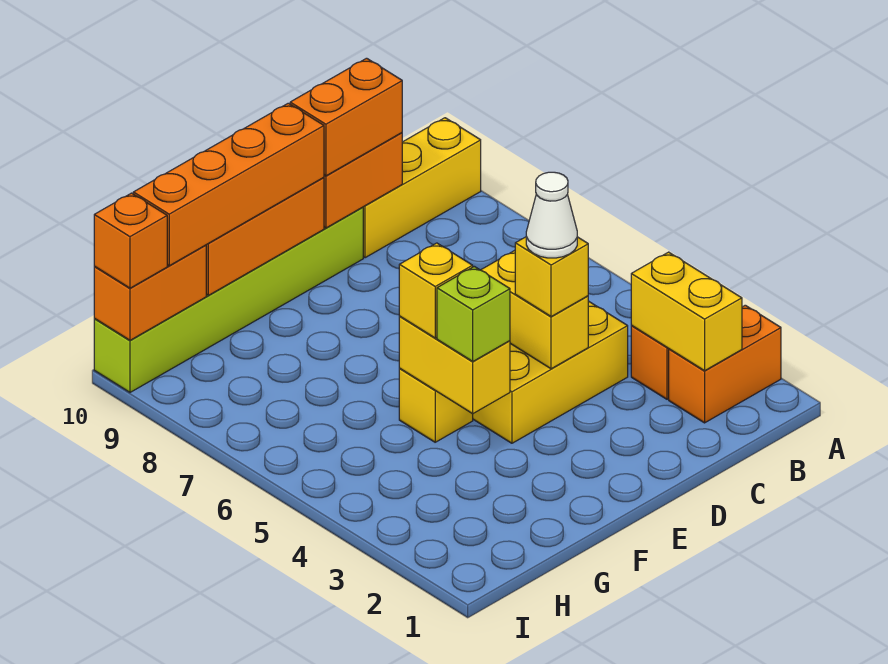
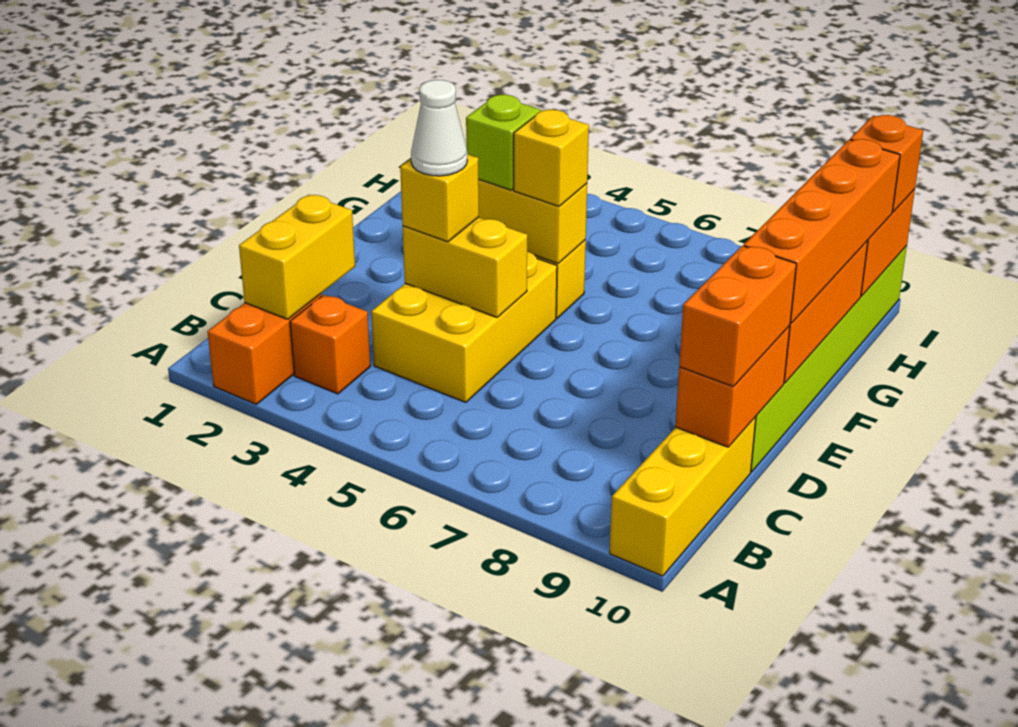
yellow brick B2:B3 level 2 -> yellow brick B2:C2 level 2

